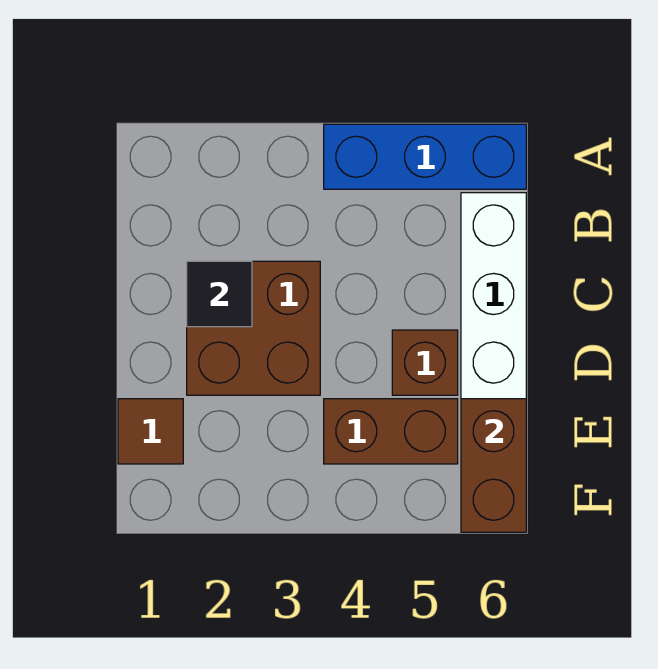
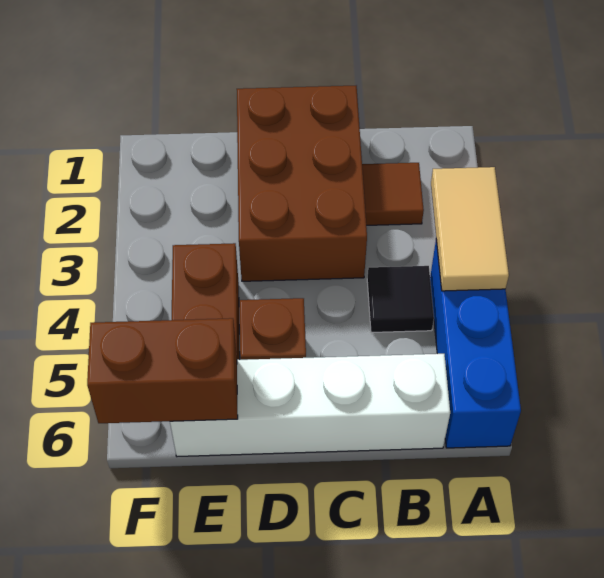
none -> tan tile A3:A4 level 2
brown brick C2:D3 level 1 -> brown brick C1:D3 level 1
black tile C2 level 2 -> black tile B4 level 1
brown tile E1 level 1 -> brown tile B2 level 1

